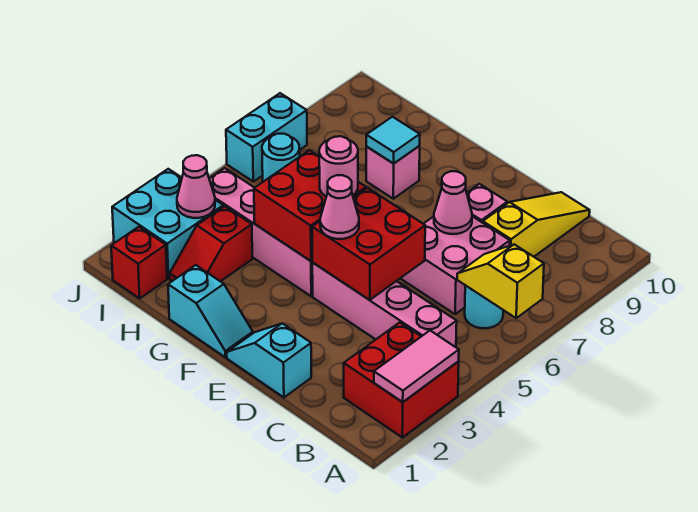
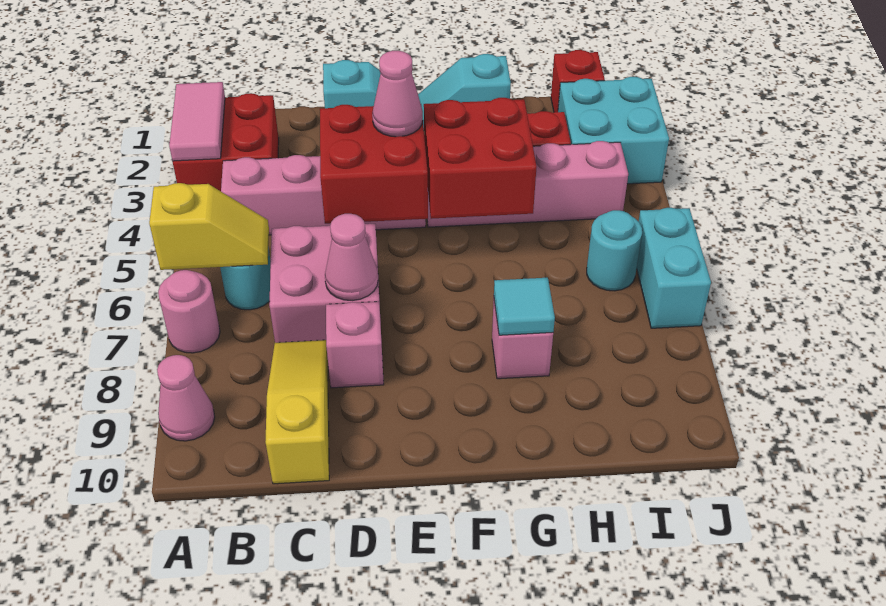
yellow slope C8:C10 level 1 top 8 -> yellow slope C8:C10 level 1 top 10
pink round brick F5 level 3 -> pink round brick A7 level 1
pink cone I3 level 2 -> pink cone A9 level 1

